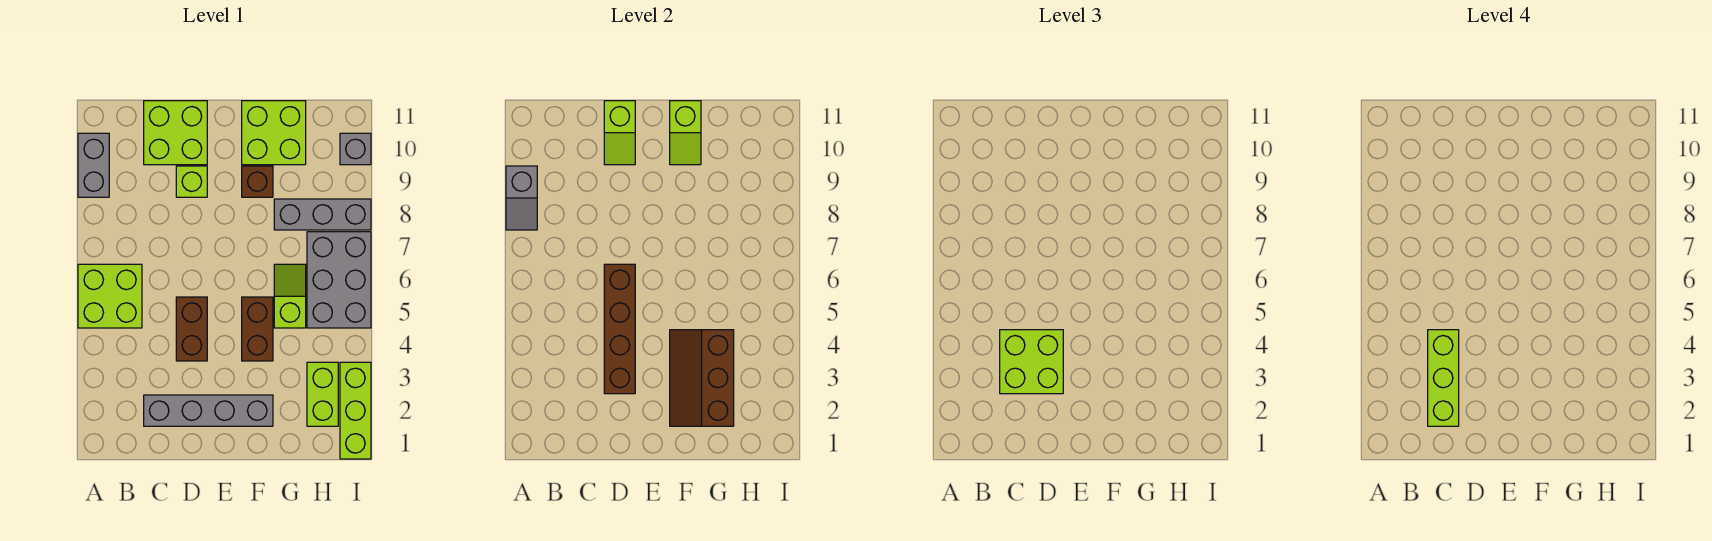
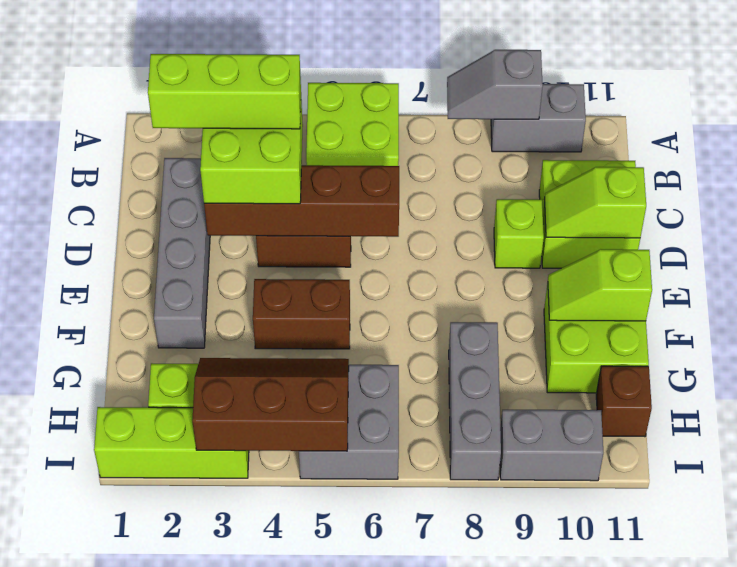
brown slope F2:G4 level 2 top G -> brown slope H3:I5 level 2 top I
brown brick F9 level 1 -> brown brick H11 level 1
lime slope G5:G6 level 1 top 5 -> none
grey brick H5:I7 level 1 -> grey brick H5:I6 level 1
grey brick I10 level 1 -> grey brick I9:I10 level 1

